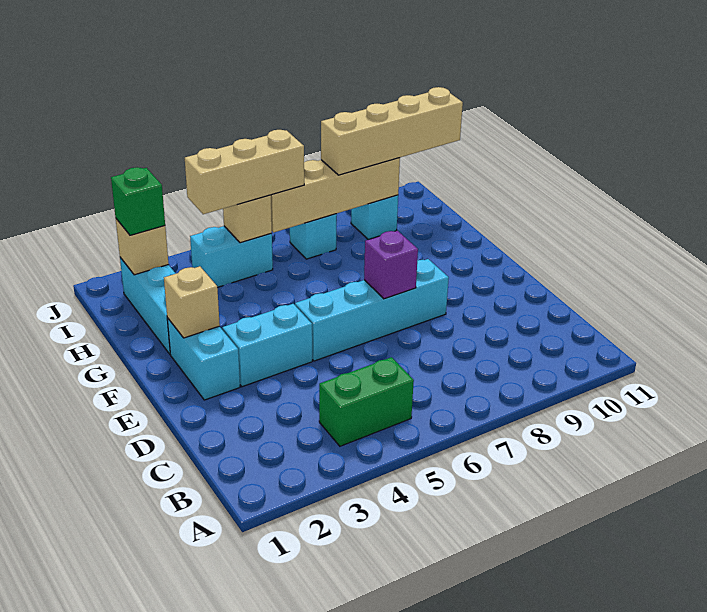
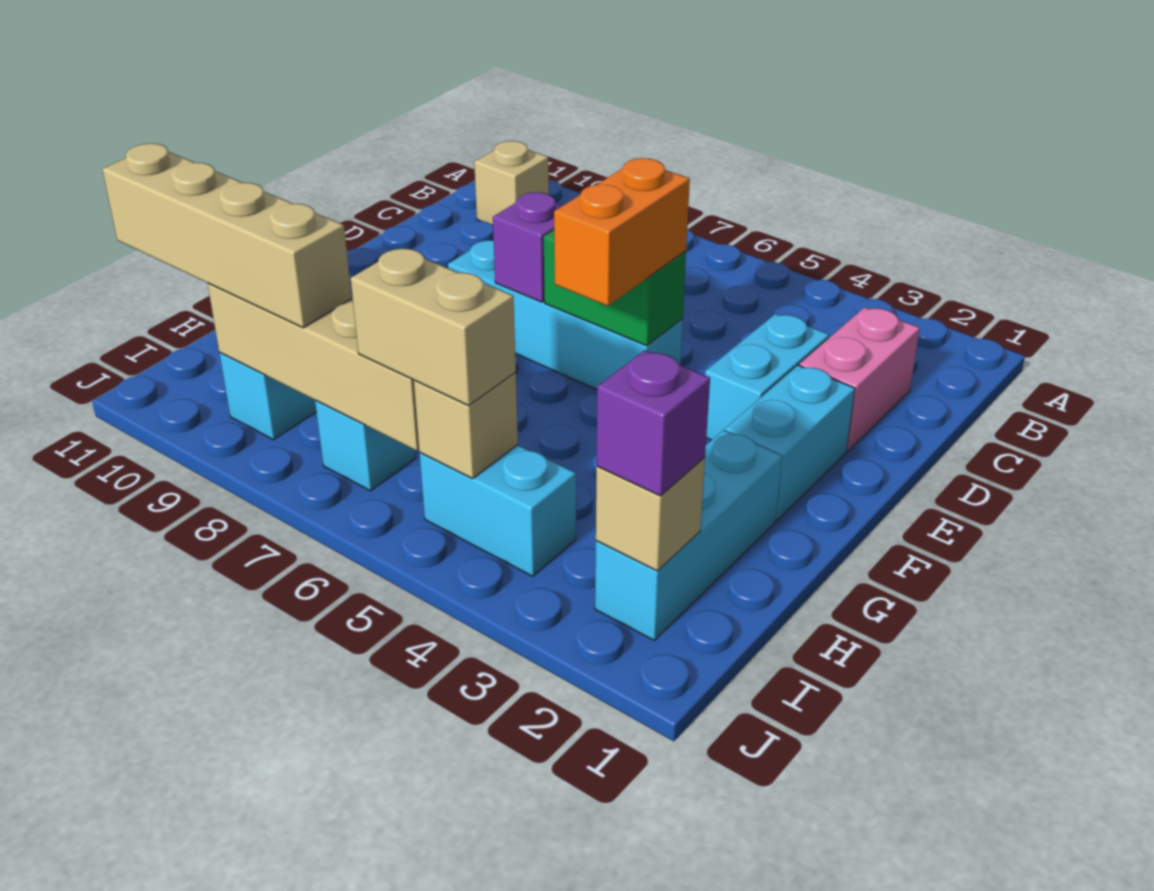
green brick B4:B5 level 1 -> green brick E5:E6 level 2
none -> pink brick C2:D2 level 1
cyan brick E3:E4 level 1 -> cyan brick D3:E3 level 1
none -> orange brick E5:F5 level 3
tan brick F2 level 2 -> tan brick B10 level 1
green brick I2 level 3 -> purple brick I2 level 3
tan brick I4:I6 level 3 -> tan brick I5:I6 level 3

